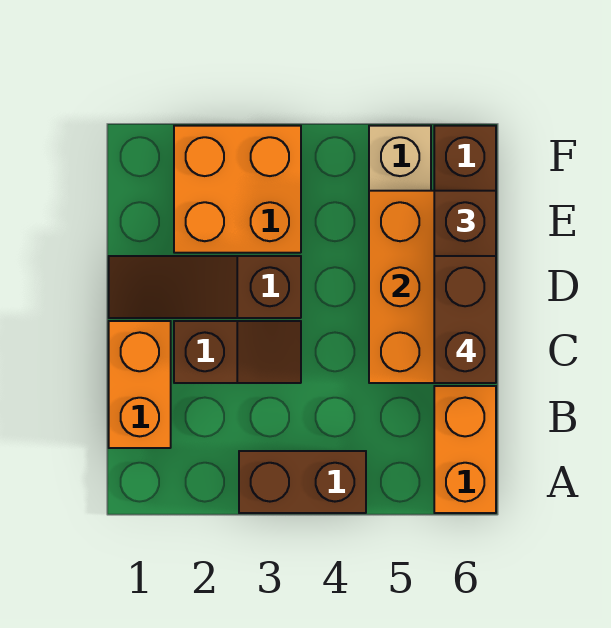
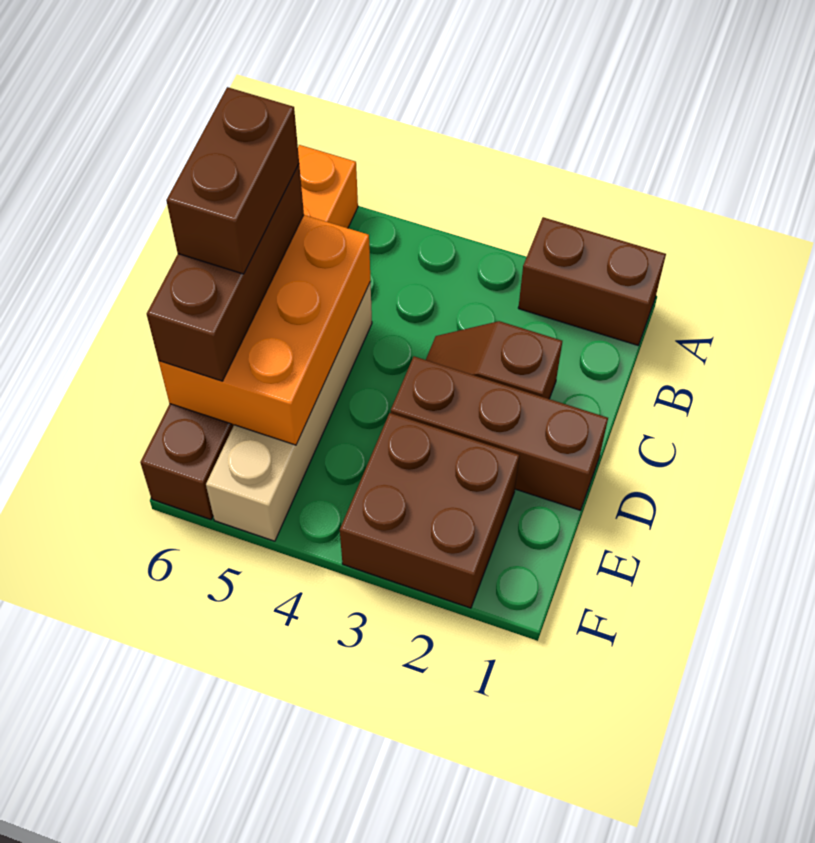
brown brick A3:A4 level 1 -> brown brick A1:A2 level 1
orange brick B1:C1 level 1 -> none
brown slope D1:D3 level 1 top 3 -> brown brick D1:D3 level 1
orange brick E2:F3 level 1 -> brown brick E2:F3 level 1

